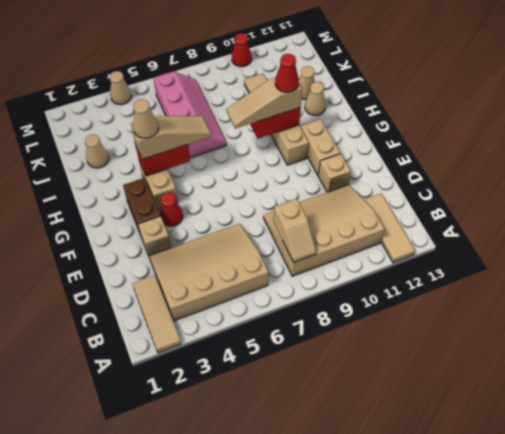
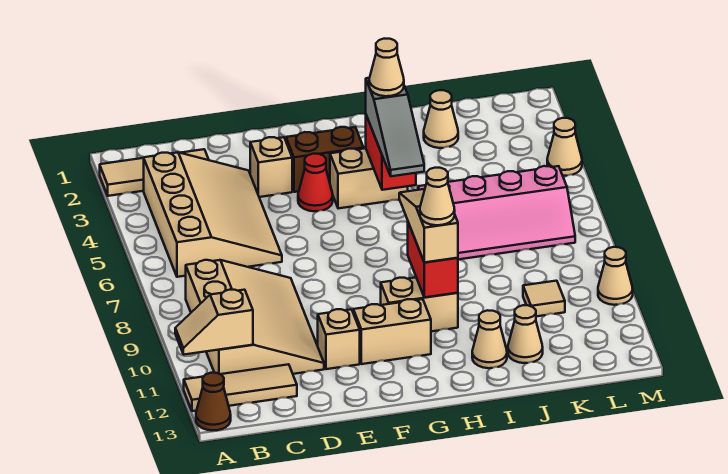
none -> brown cone A13 level 1
tan slope B8:C8 level 2 top C -> tan slope A11:B11 level 2 top B
tan slope H4:H6 level 3 top 4 -> grey slope H4:H6 level 3 top 4
red cone H10 level 4 -> tan cone H10 level 4
red cone M10 level 1 -> tan cone M10 level 1

